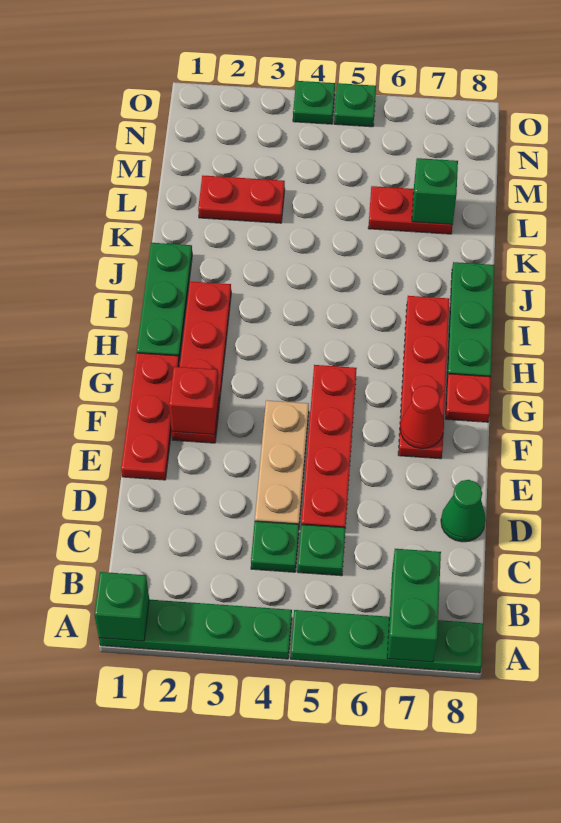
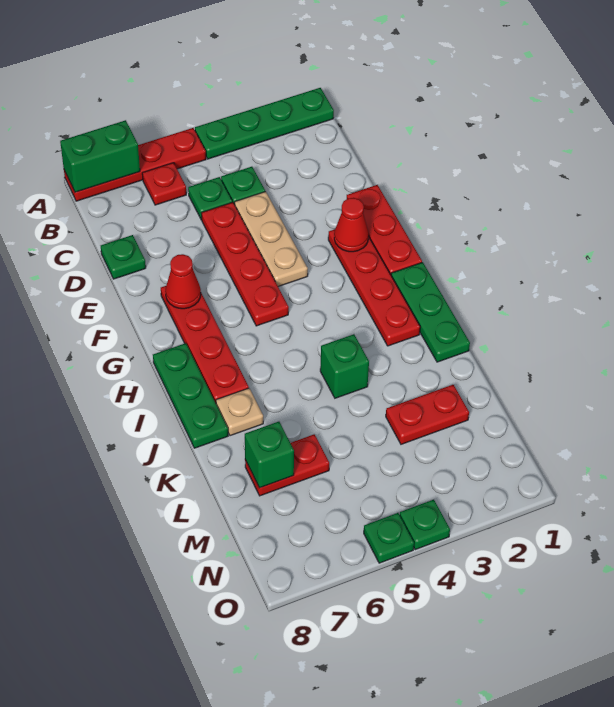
green brick A1 level 2 -> green brick J4 level 1
green plate A5:A8 level 1 -> red plate A5:A8 level 1
green brick A7:B7 level 2 -> green brick A7:A8 level 2
green cone D8 level 1 -> green plate D8 level 1
red brick F2 level 2 -> red cone F2 level 2
red plate G8 level 1 -> red plate B6 level 1
none -> tan plate J7 level 1

